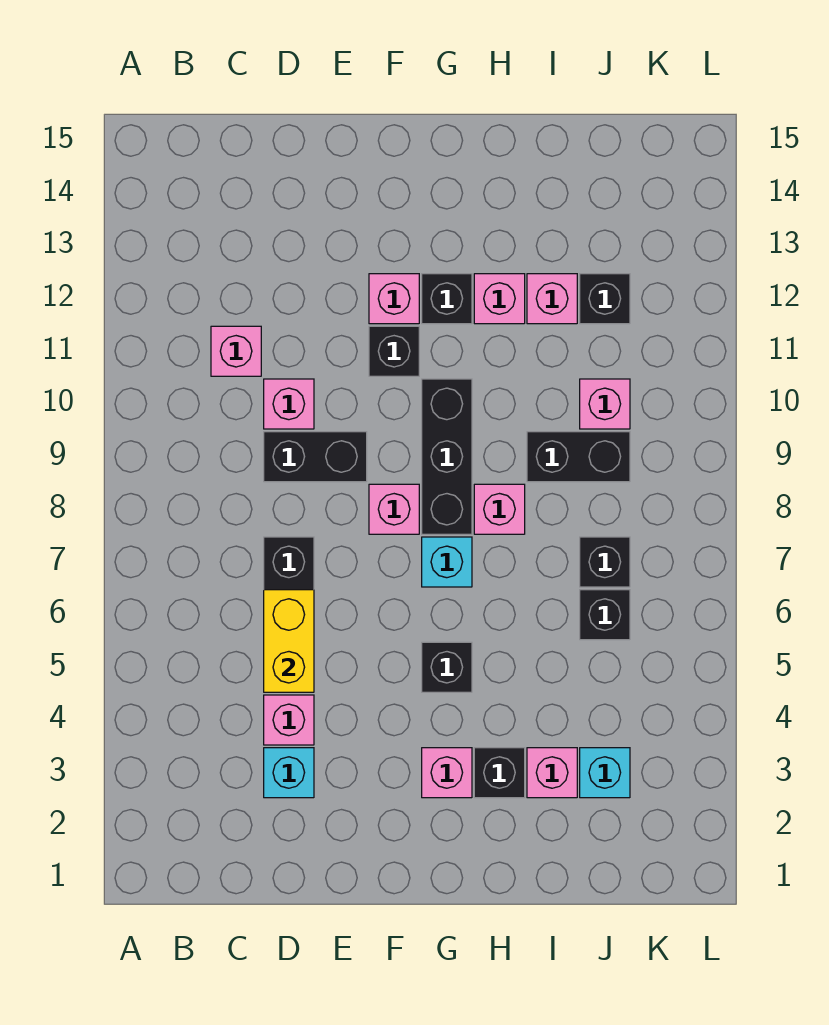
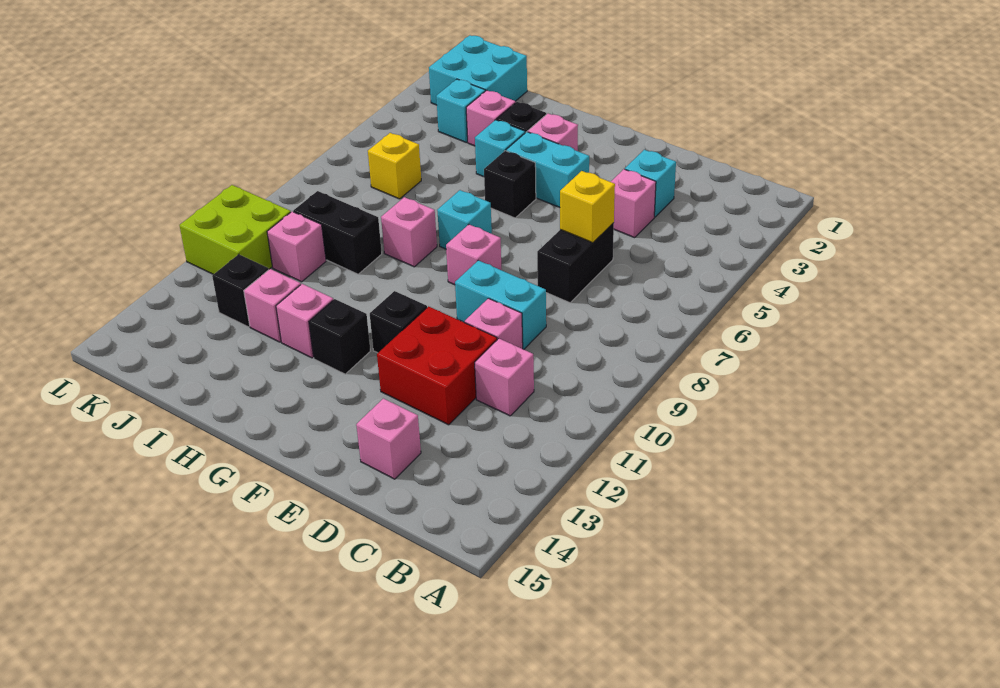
yellow brick D5:D6 level 2 -> yellow brick D6 level 2
black brick D9:E9 level 1 -> cyan brick D9:E9 level 1
none -> red brick D11:E12 level 1
none -> cyan brick F4:G4 level 1
pink brick F12 level 1 -> pink brick D14 level 1
black brick G8:G10 level 1 -> none
none -> cyan brick H4 level 1
none -> cyan brick J1:K2 level 1
black brick J6 level 1 -> yellow brick J6 level 1
black brick J7 level 1 -> none
none -> lime brick K10:L11 level 1

